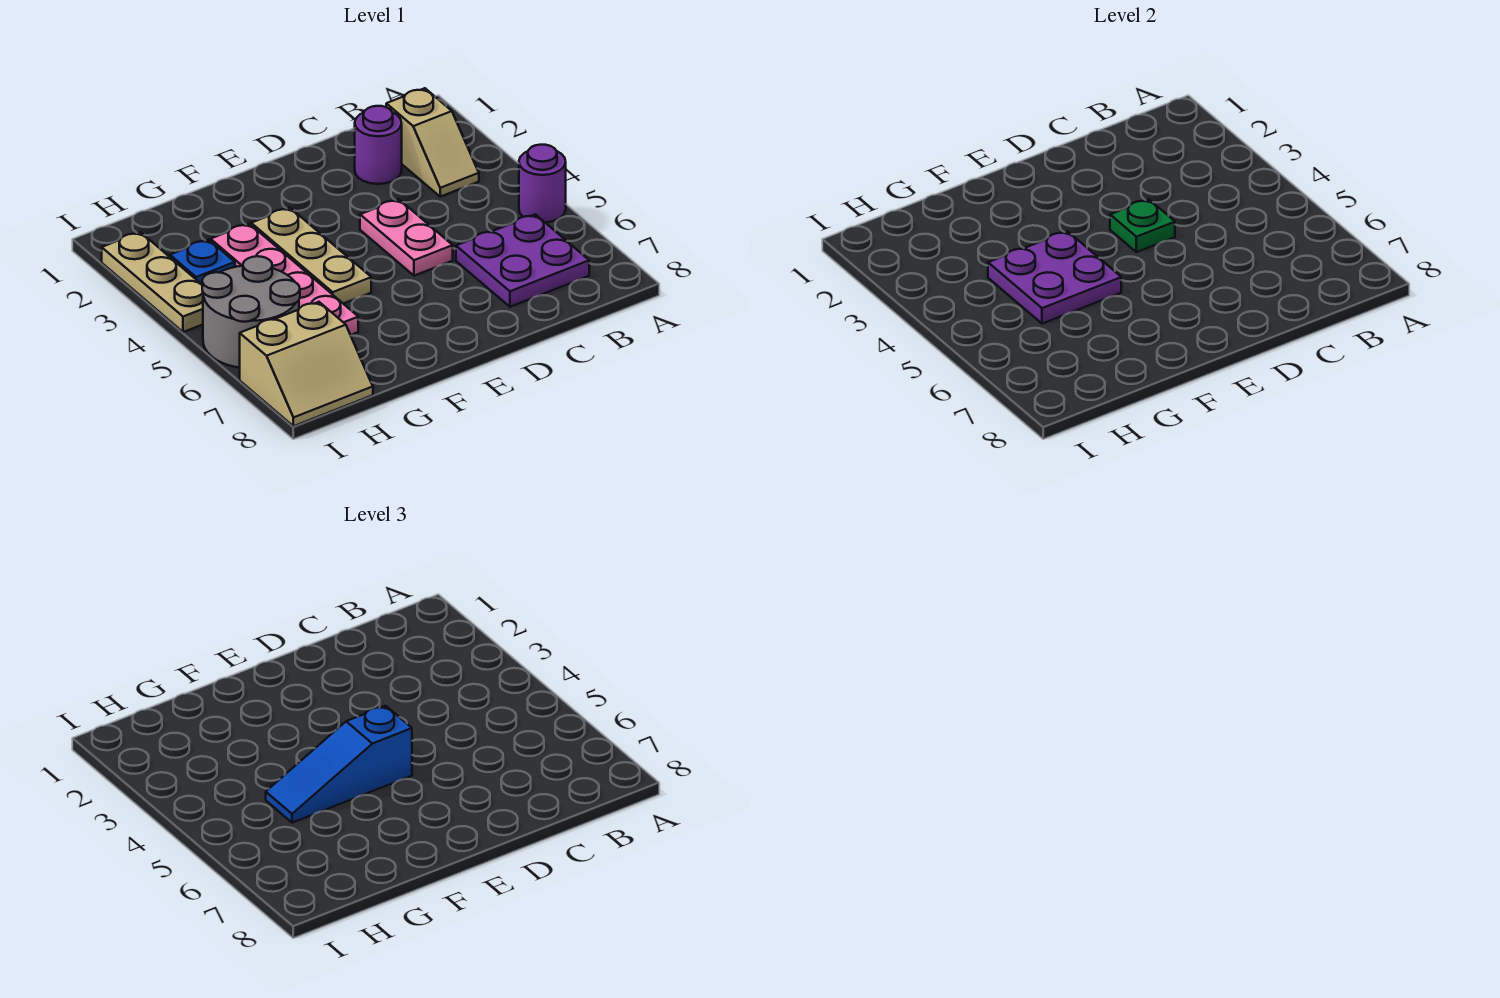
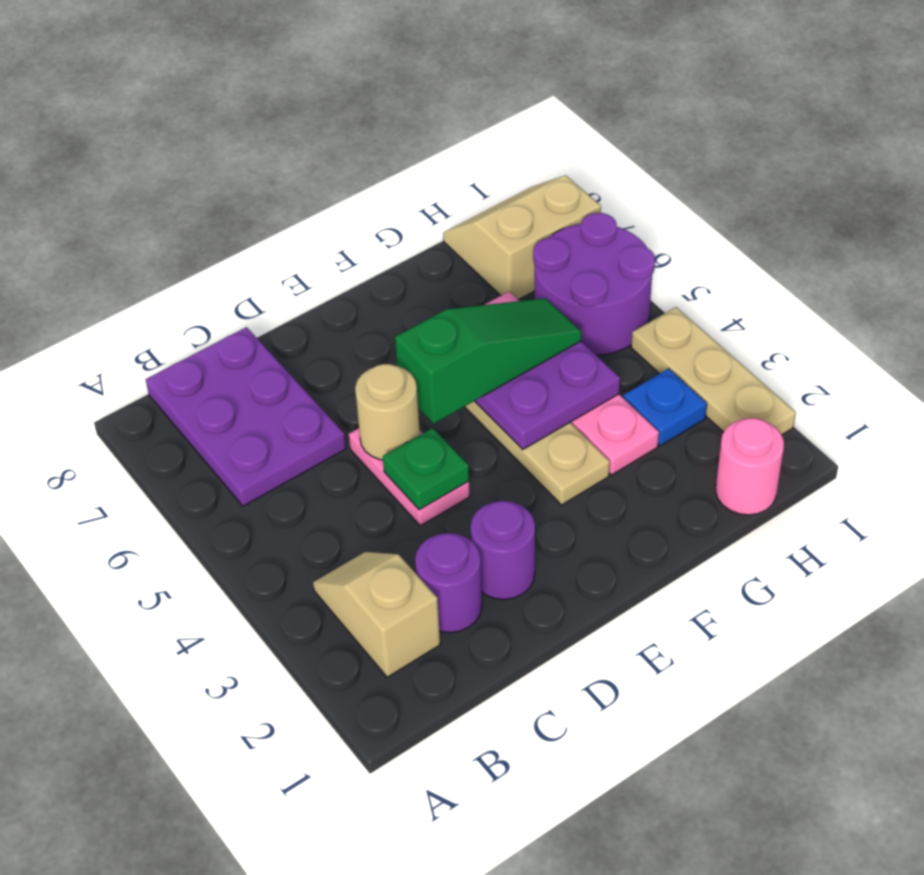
purple round brick A5 level 1 -> purple round brick D2 level 1
purple plate B6:C7 level 1 -> purple plate B6:C8 level 1
none -> tan round brick D5 level 2
blue slope E5:G5 level 3 top E -> green slope E5:G5 level 3 top E
none -> pink round brick H1 level 1
grey round brick H5:I6 level 1 -> purple round brick H5:I6 level 1

